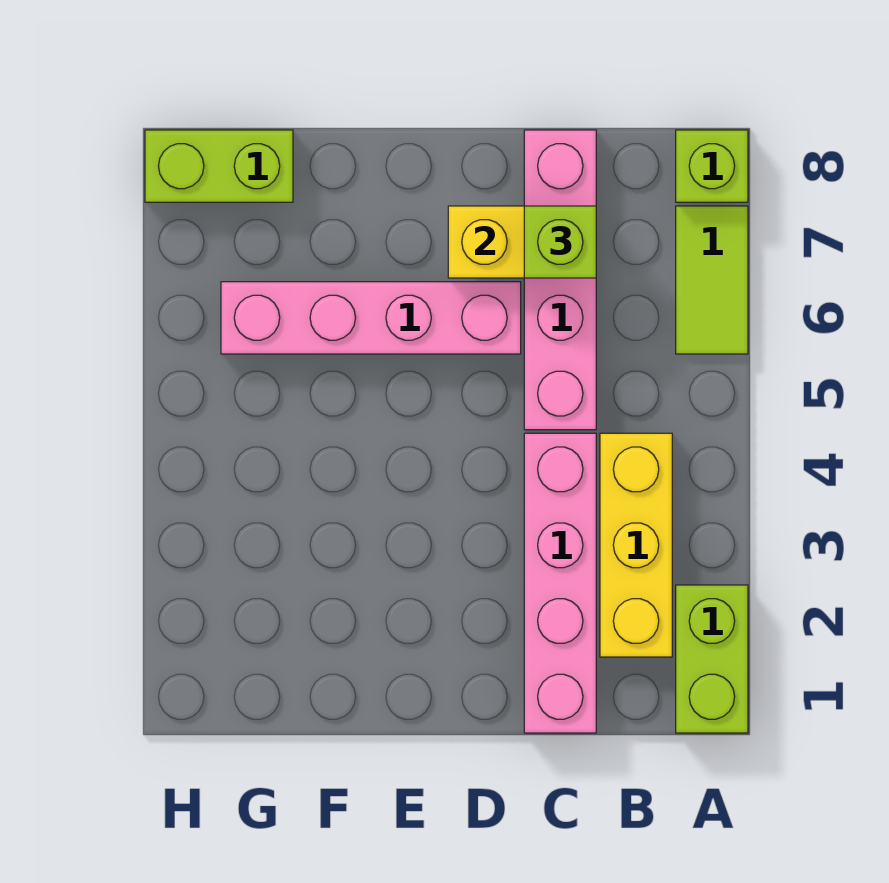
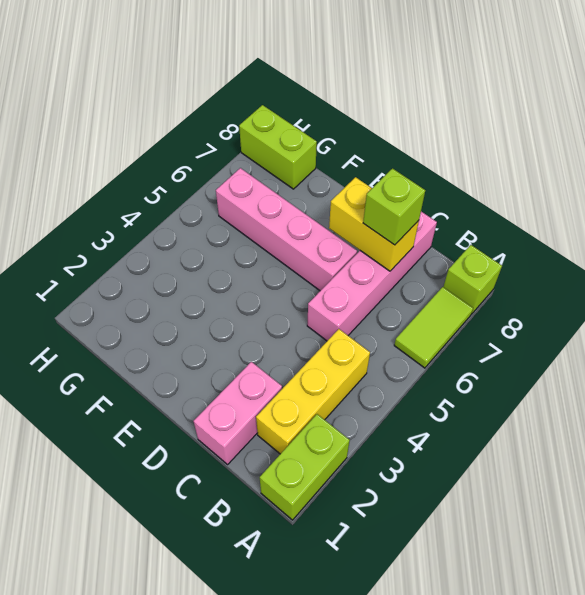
pink brick C1:C4 level 1 -> pink brick C1:C2 level 1

